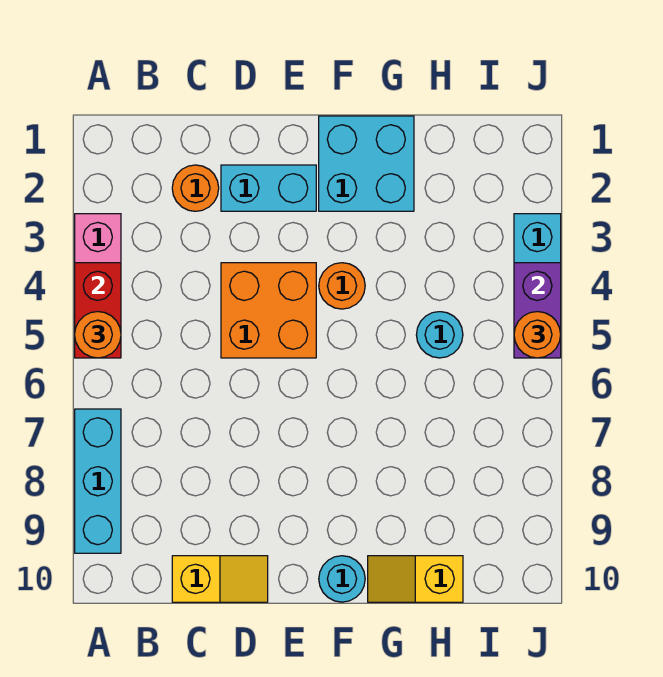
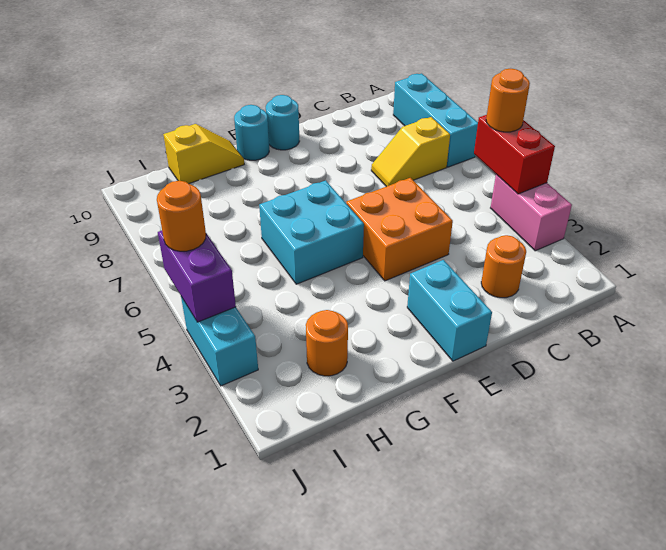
yellow slope C10:D10 level 1 top C -> yellow slope B7:C7 level 1 top B
cyan brick D2:E2 level 1 -> cyan brick E1:E2 level 1
cyan brick F1:G2 level 1 -> cyan brick F5:G6 level 1
orange round brick F4 level 1 -> orange round brick H2 level 1
cyan round brick H5 level 1 -> cyan round brick E10 level 1

